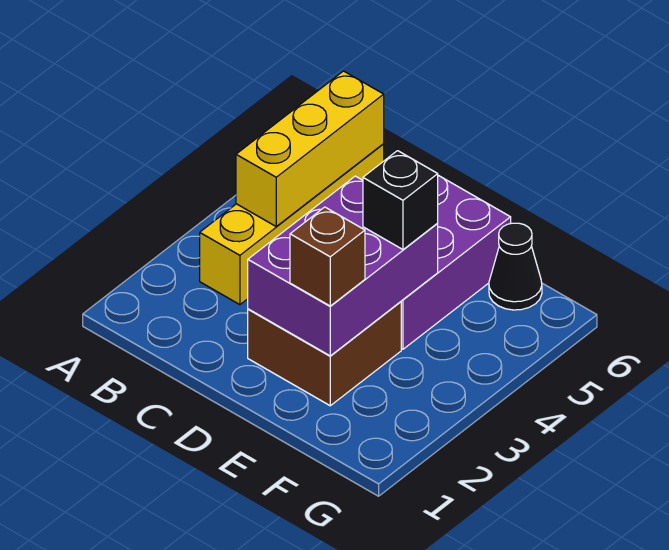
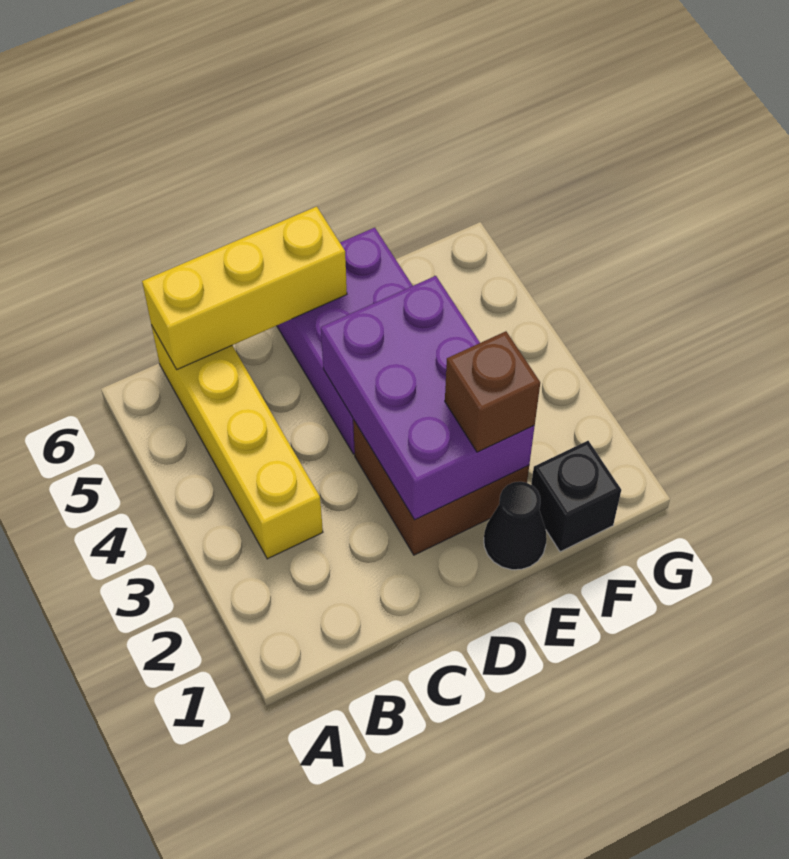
yellow brick B4:B6 level 2 -> yellow brick B6:D6 level 2
black brick E4 level 3 -> black brick F1 level 1
black cone F6 level 1 -> black cone E1 level 1

